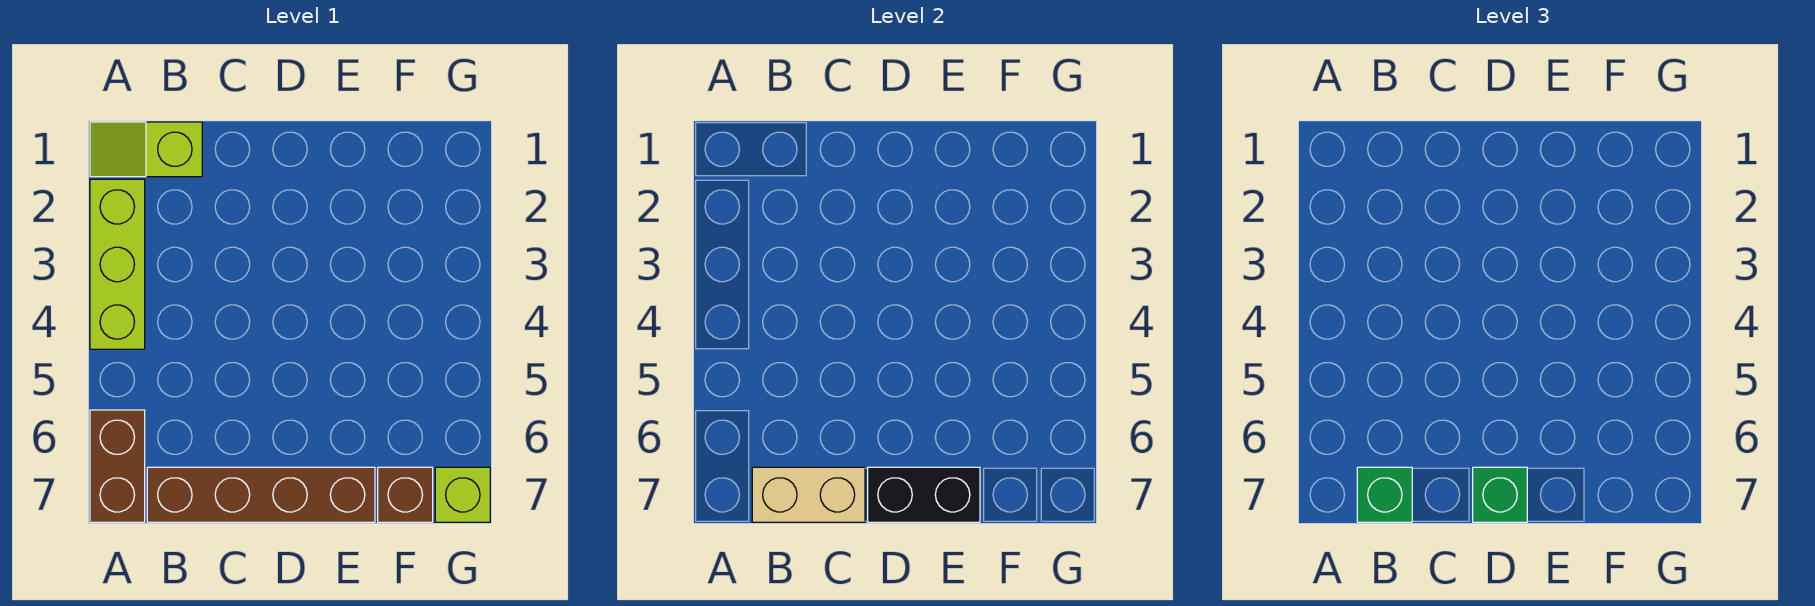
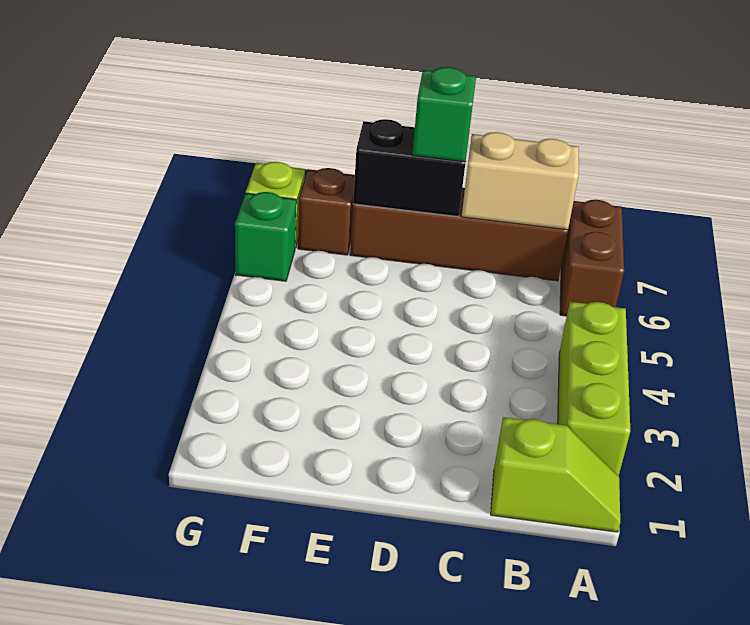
green brick B7 level 3 -> green brick G6 level 1

